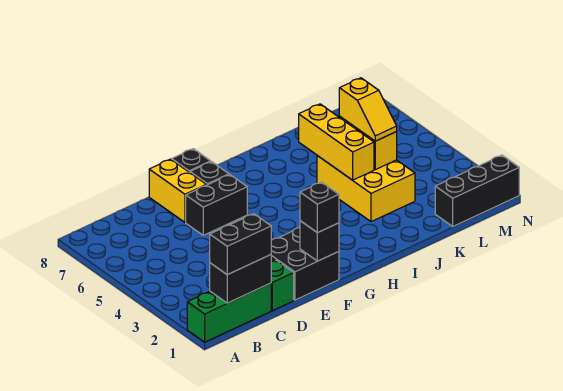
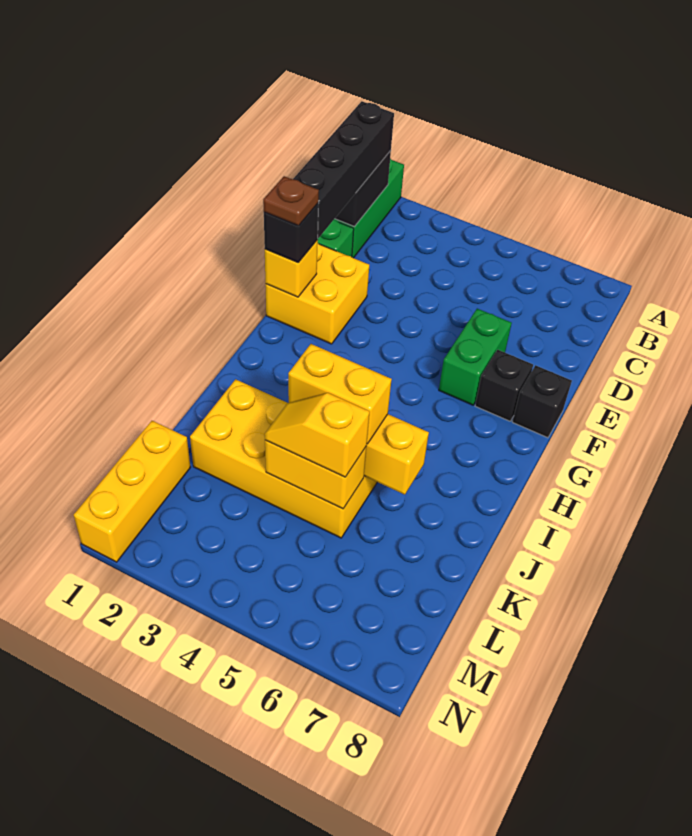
black brick B1:C1 level 3 -> black brick B1:E1 level 3
black brick E1:F2 level 1 -> yellow brick E1:F2 level 1
black brick E6:F6 level 1 -> green brick E6:F6 level 1
yellow brick E7:E8 level 1 -> yellow brick J4:J5 level 3
black brick F1 level 2 -> yellow brick F1 level 2
none -> brown plate F1 level 4
yellow brick J3:K5 level 1 -> yellow brick J2:K5 level 1
black brick L1:N1 level 1 -> yellow brick L1:N1 level 1

